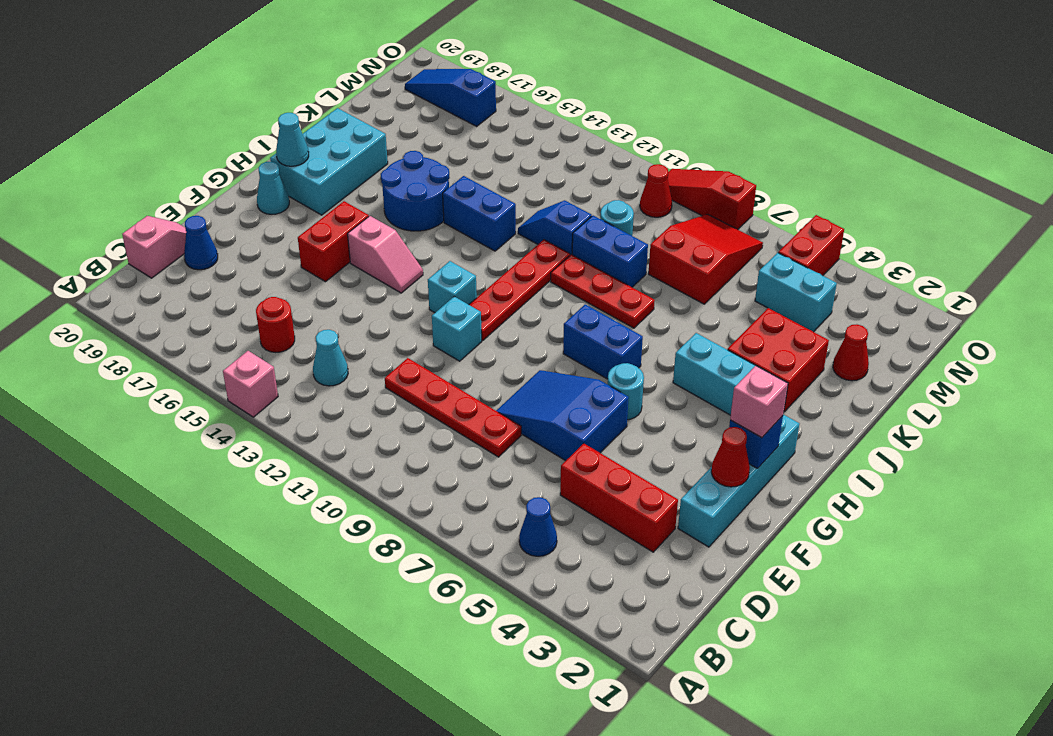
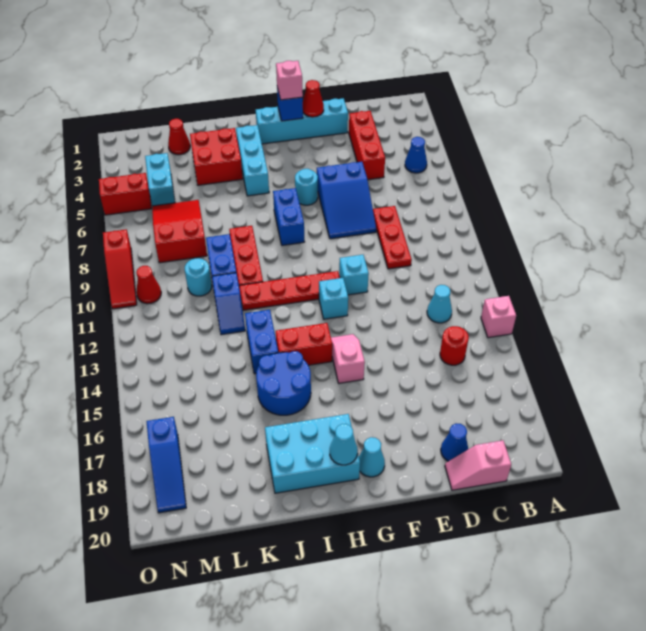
red plate D8:D11 level 1 -> red plate D8:D10 level 1
red brick F16:G16 level 1 -> red brick H14:I14 level 1
red slope L7:N8 level 1 top L -> red slope L6:M8 level 1 top 8

